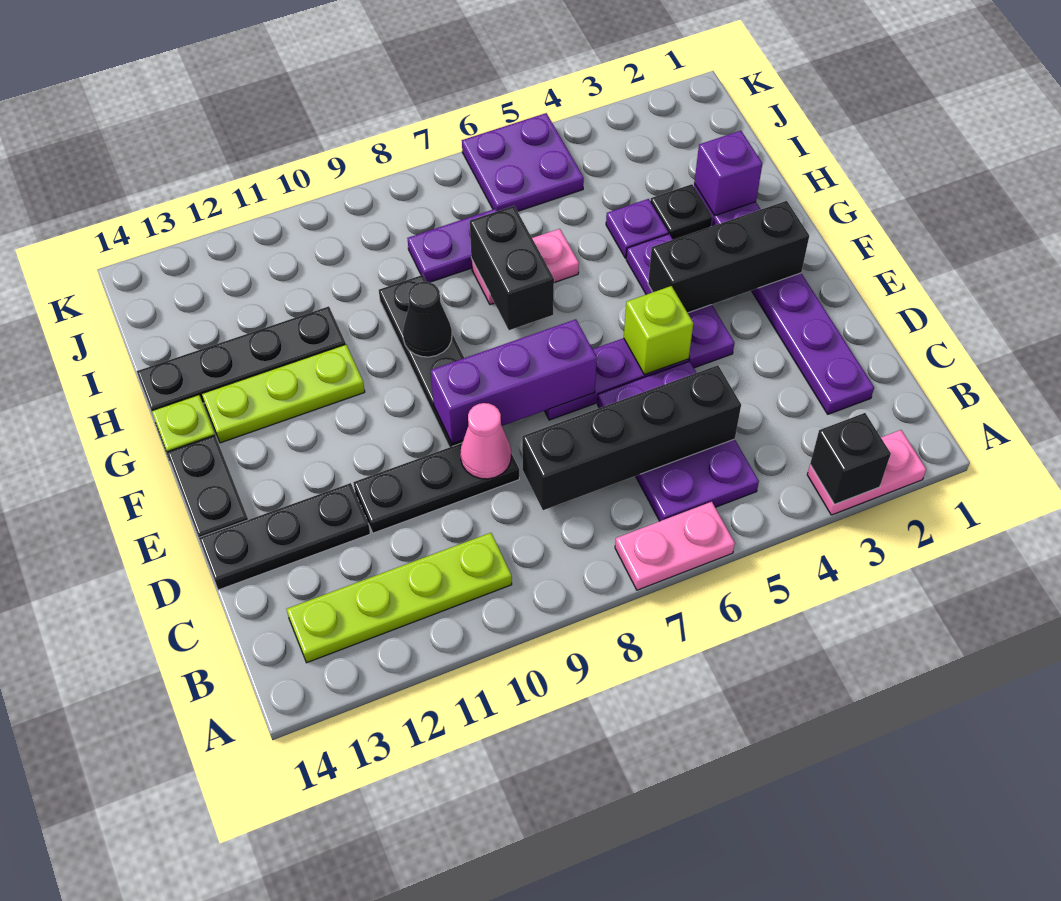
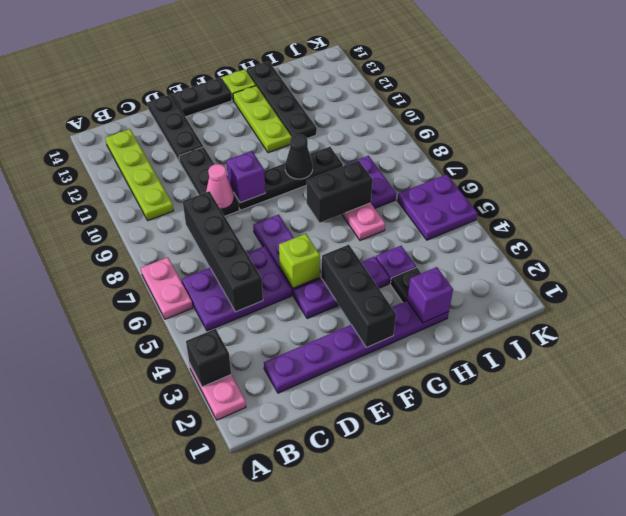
purple brick E7:E9 level 2 -> purple brick E9 level 2

